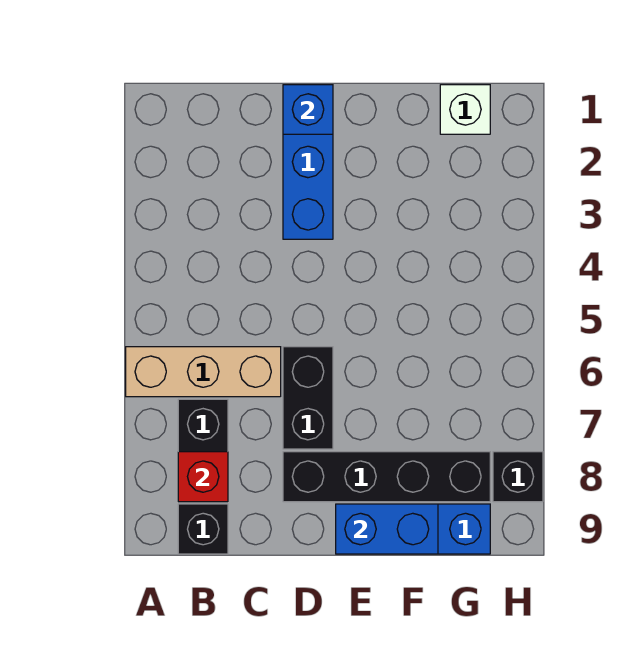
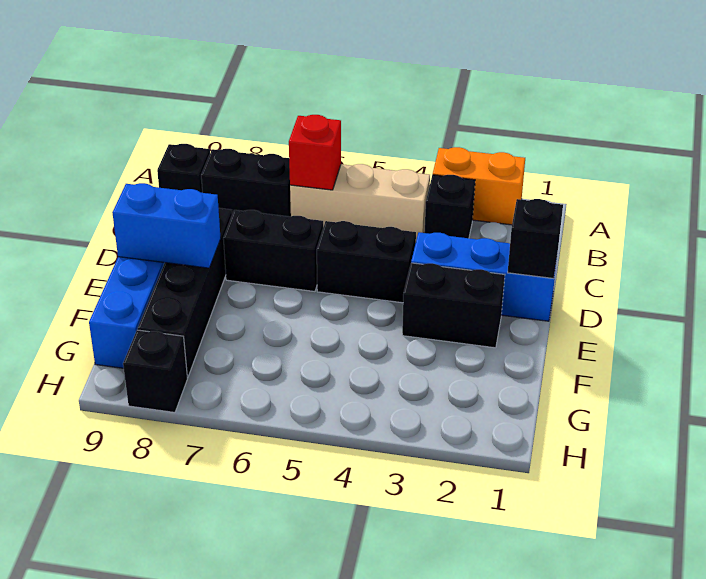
none -> orange brick A2:A3 level 1
tan brick A6:C6 level 1 -> tan brick B4:B6 level 1
none -> black brick B3 level 1
red brick B8 level 2 -> red brick B6 level 2
blue brick D1 level 2 -> black brick D1 level 2
none -> black brick D4:D5 level 1
none -> black brick E2:E3 level 1
blue brick E9:F9 level 2 -> blue brick E8:E9 level 2
white brick G1 level 1 -> none

